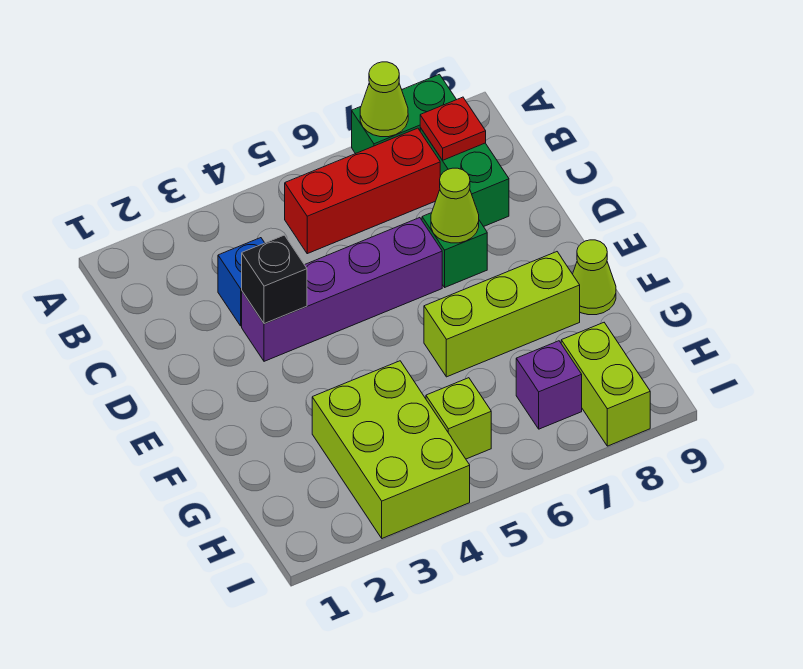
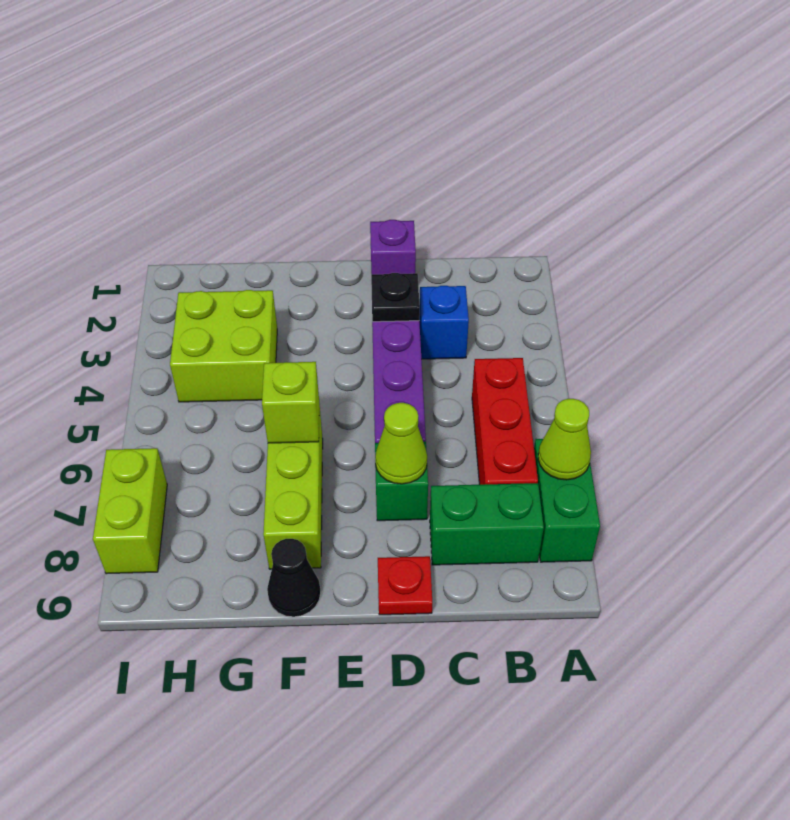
red plate B8 level 2 -> red plate D9 level 1
black brick D3 level 2 -> black plate D3 level 2
lime cone F9 level 1 -> black cone F9 level 1
lime brick G3:I4 level 1 -> lime brick G3:H4 level 1
lime brick H5 level 1 -> lime brick F6 level 2
purple brick H7 level 1 -> purple brick D1 level 1
lime brick H8:I8 level 1 -> lime brick I7:I8 level 1

